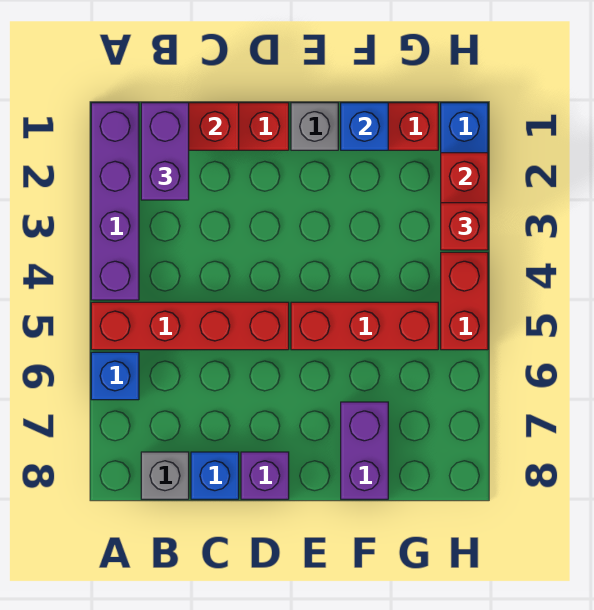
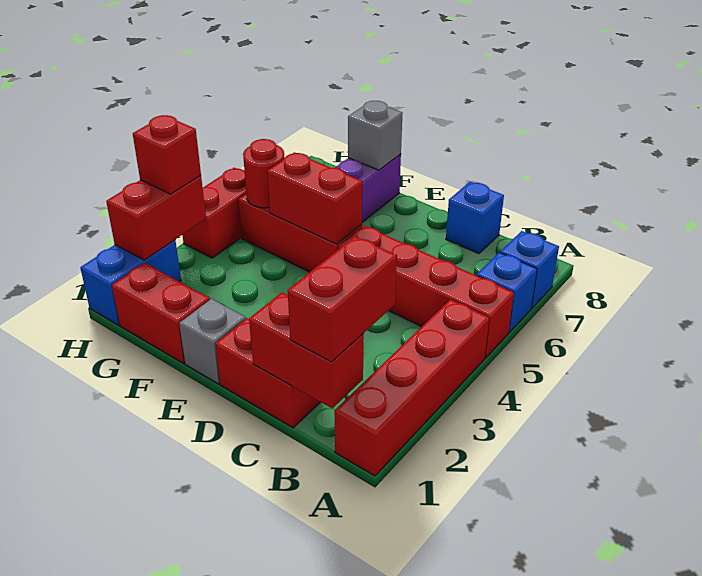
purple brick A1:A4 level 1 -> red brick A1:A4 level 1
purple brick B1:B2 level 3 -> red brick B1:B2 level 3
grey brick B8 level 1 -> grey brick F8 level 2
purple brick D8 level 1 -> none
none -> red brick E5:F5 level 2
blue brick F1 level 2 -> blue brick A7 level 1
none -> red round brick G5 level 2

